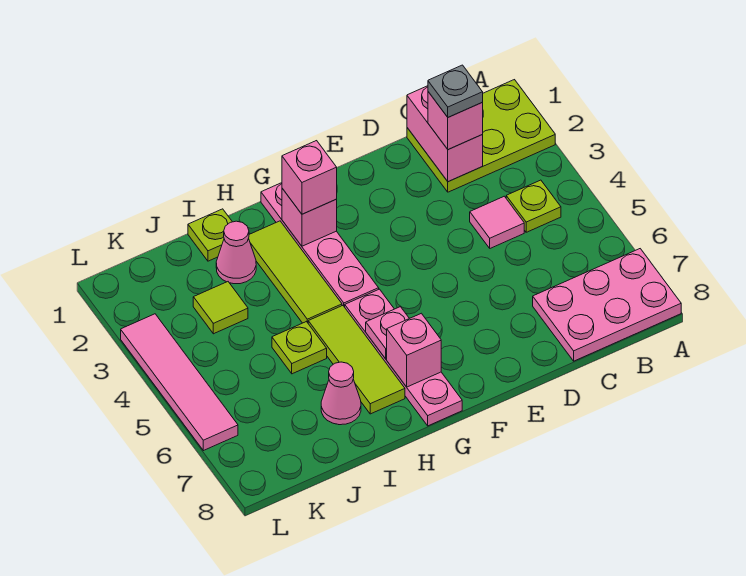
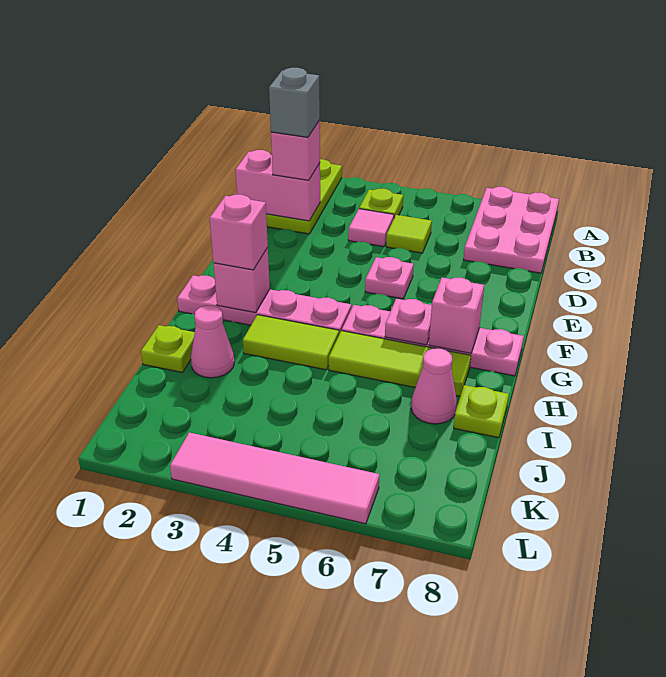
grey plate C2 level 4 -> grey brick C2 level 4
none -> pink plate E5 level 1
lime tile H2:H4 level 1 -> lime tile H3:H4 level 1
lime plate I5 level 1 -> lime plate I8 level 1
lime tile J3 level 1 -> lime tile C5 level 1

